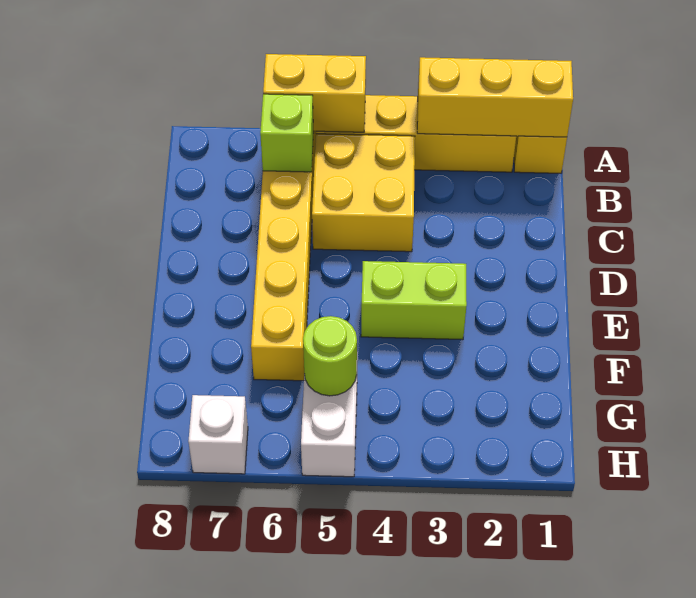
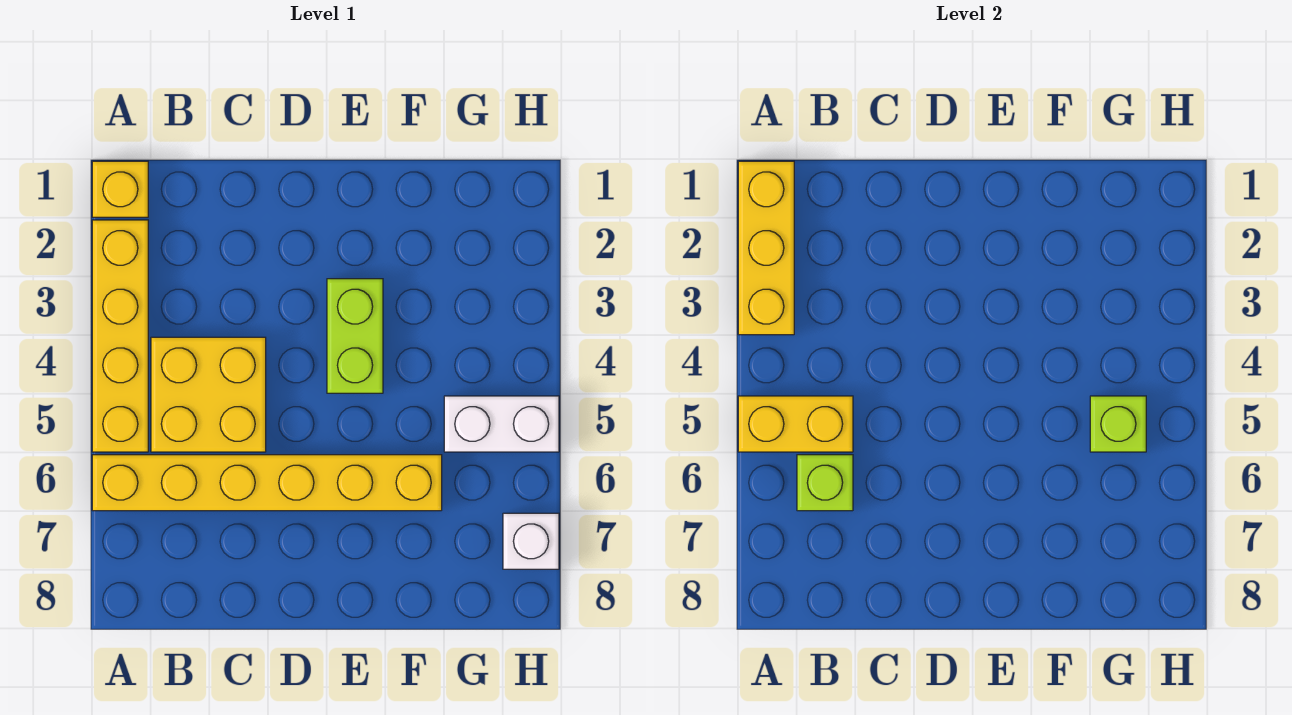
yellow brick A5:A6 level 2 -> yellow brick A5:B5 level 2
lime round brick G5 level 2 -> lime brick G5 level 2

